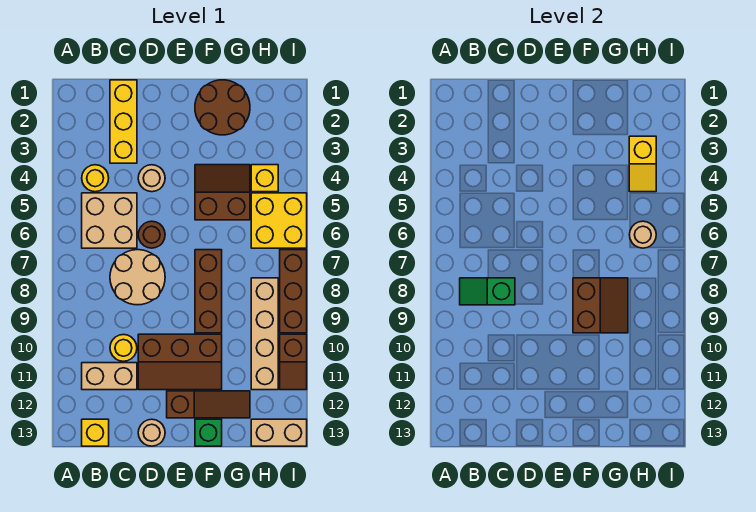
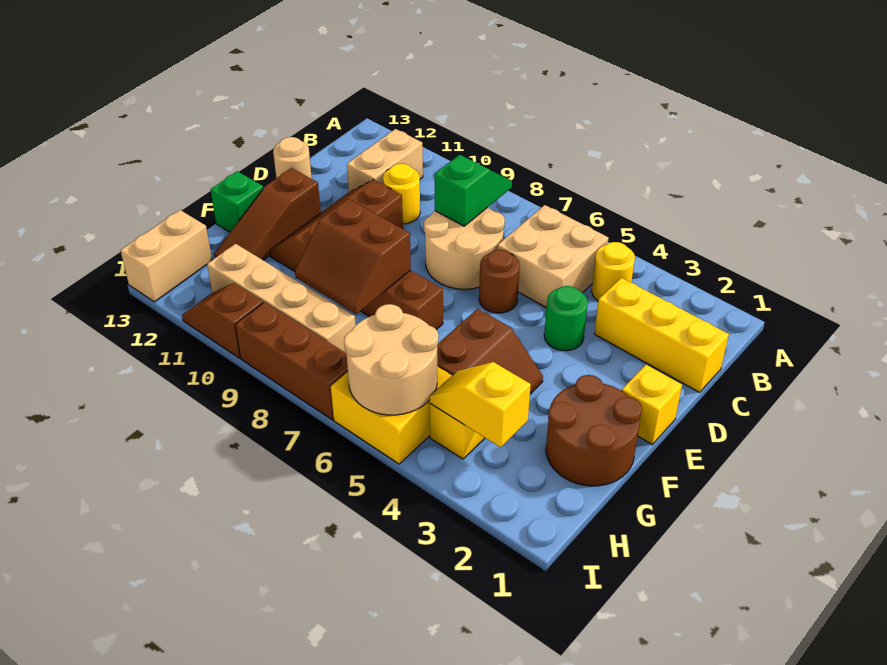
yellow brick B13 level 1 -> yellow brick E1 level 1
tan round brick D4 level 1 -> green round brick D4 level 1
tan round brick H6 level 2 -> tan round brick H5:I6 level 2

